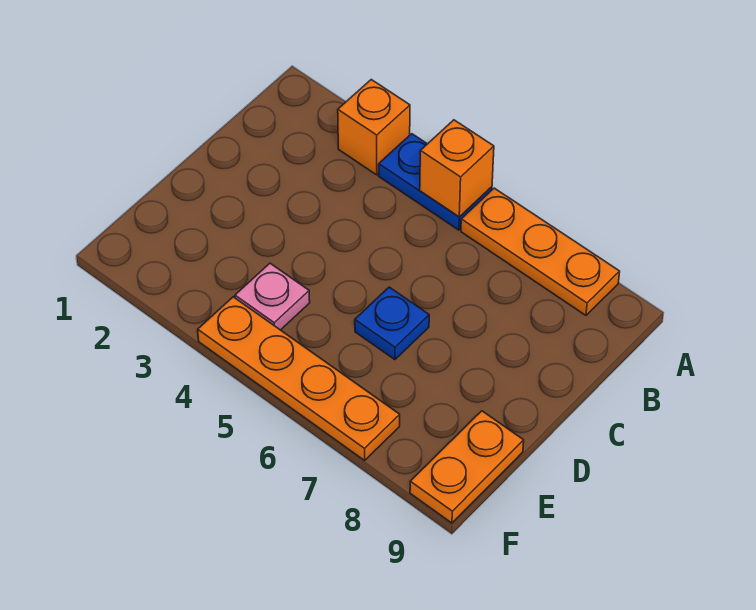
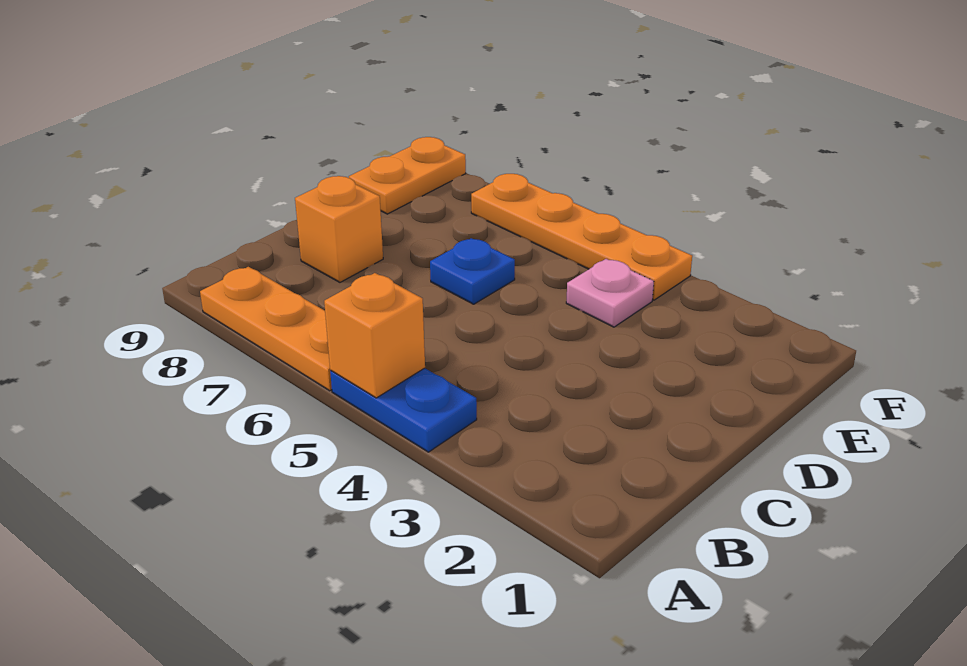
orange brick A3 level 1 -> orange brick C8 level 1

